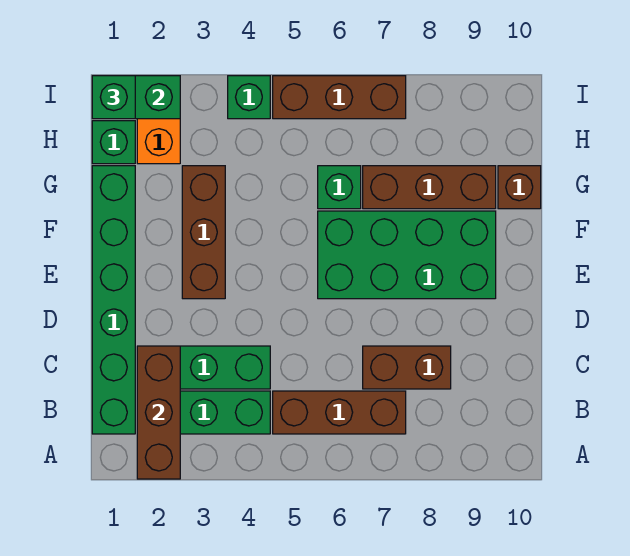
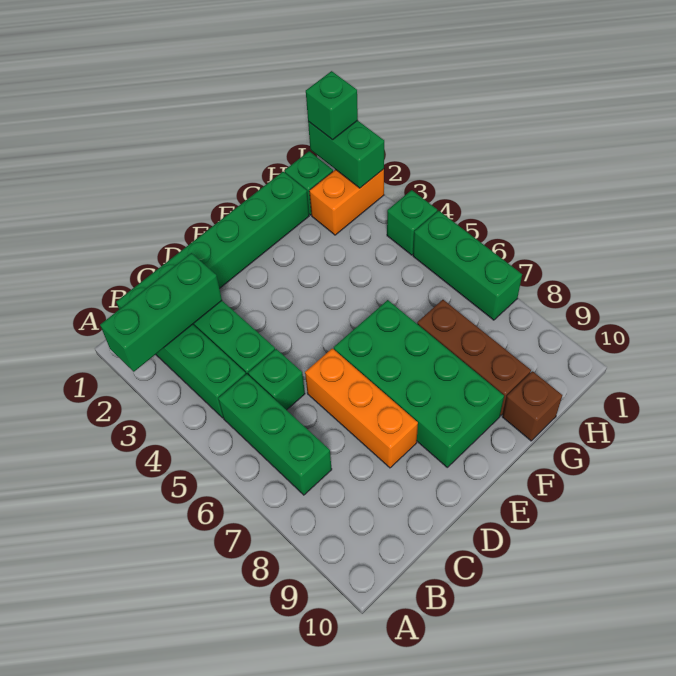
brown brick A2:C2 level 2 -> green brick A2:C2 level 2
brown brick B5:B7 level 1 -> green brick B5:B7 level 1
brown brick C7:C8 level 1 -> none
none -> orange brick D6:D8 level 1
brown brick E3:G3 level 1 -> none
green brick G6 level 1 -> green brick C5 level 1
brown brick I5:I7 level 1 -> green brick I5:I7 level 1

